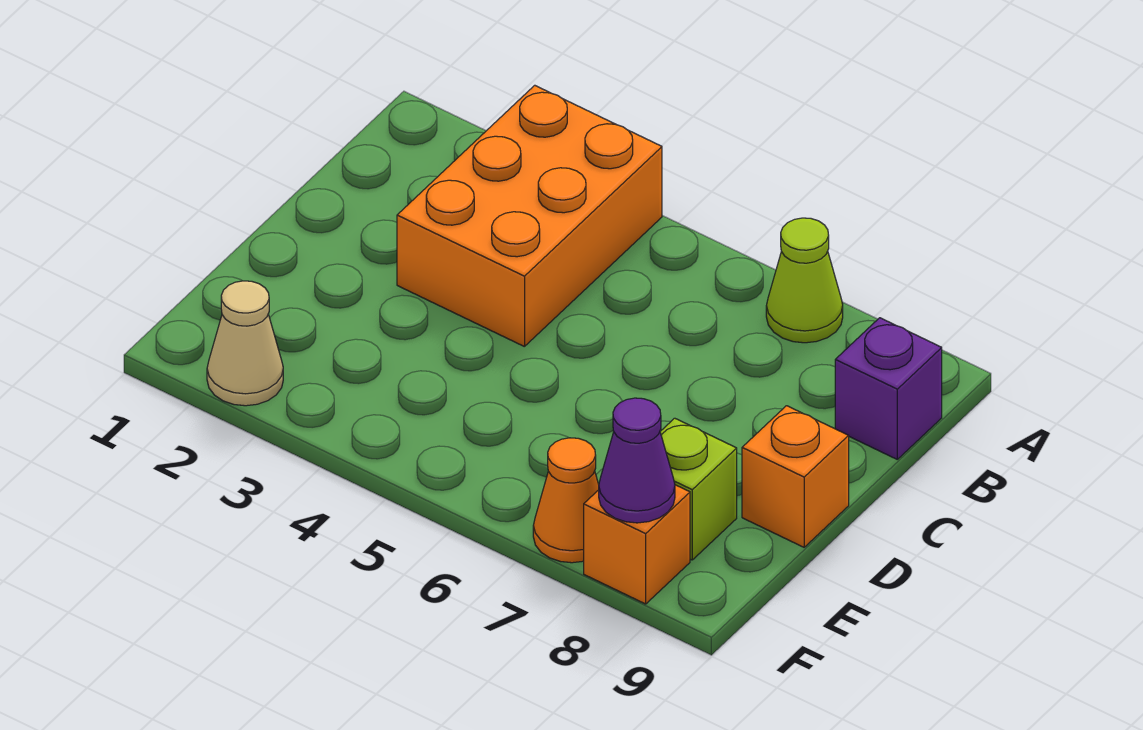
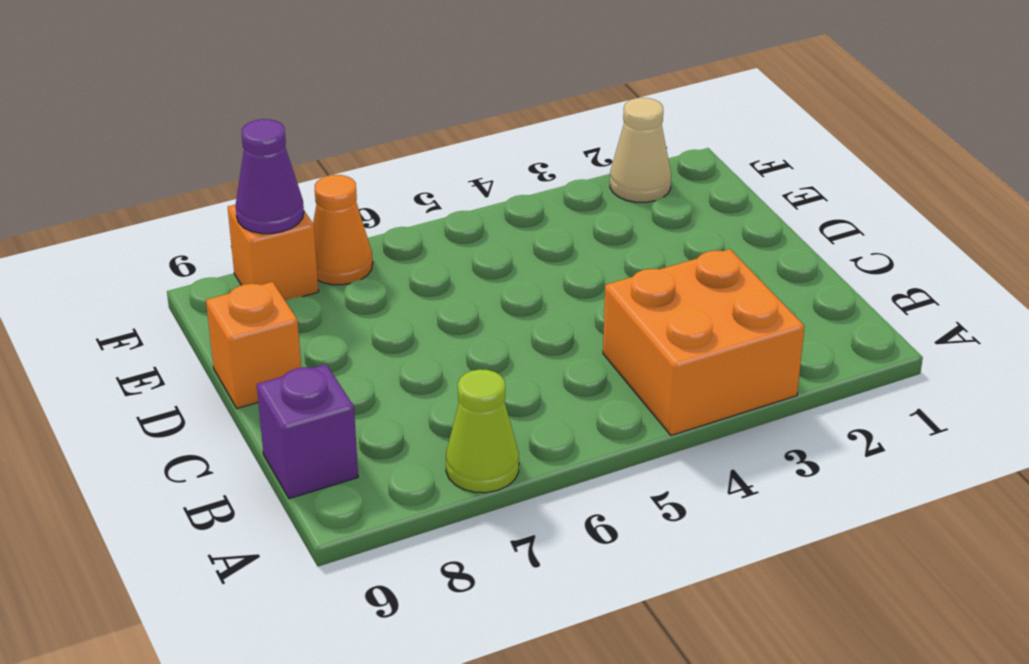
orange brick A3:C4 level 1 -> orange brick A3:B4 level 1
lime brick E8 level 1 -> none

